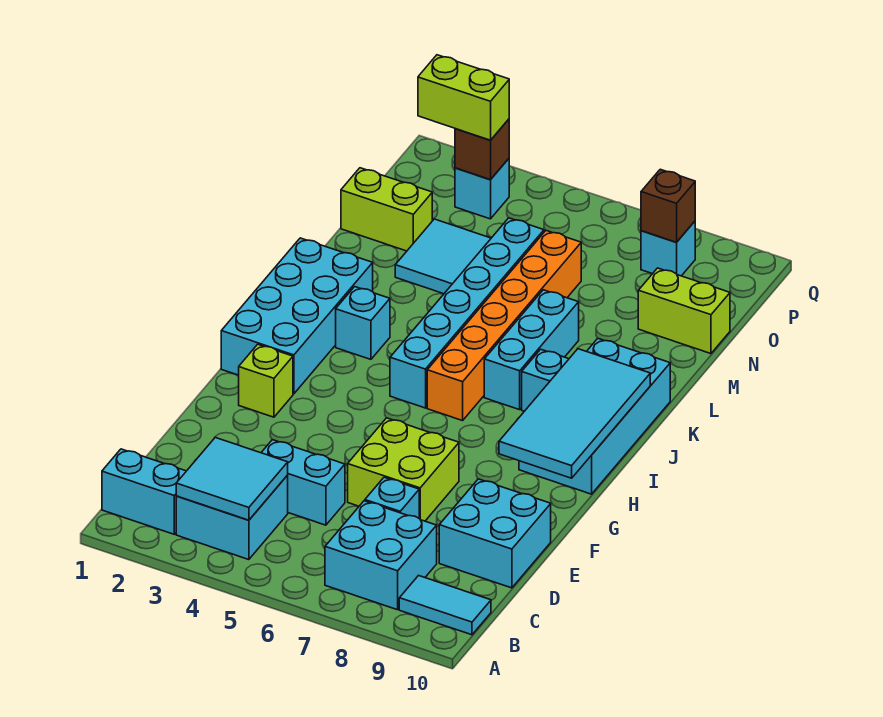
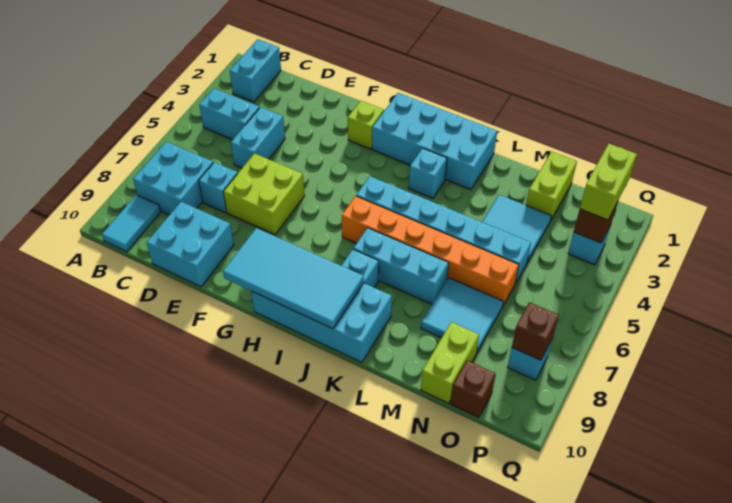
cyan brick B3:C4 level 1 -> cyan brick B4:C4 level 1
cyan tile B3:C4 level 2 -> cyan tile M7:N8 level 1
none -> brown brick O10 level 1

